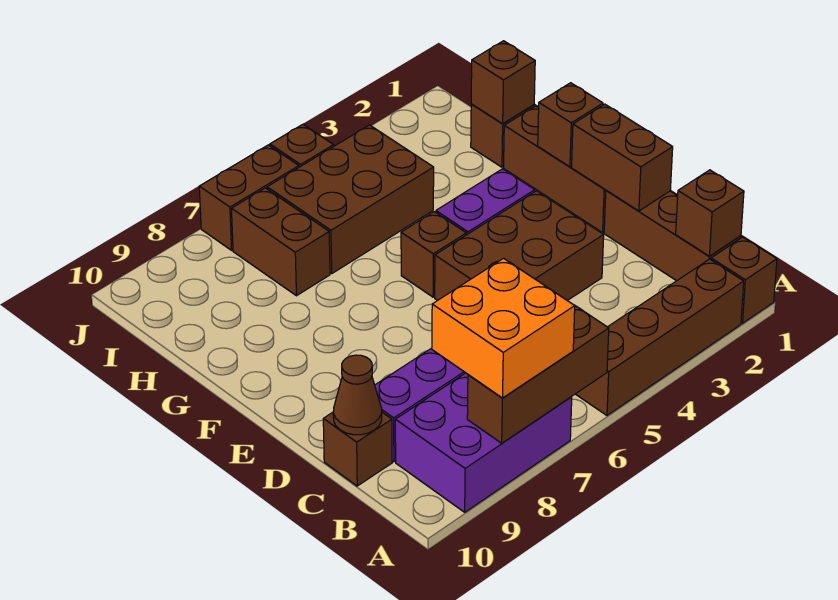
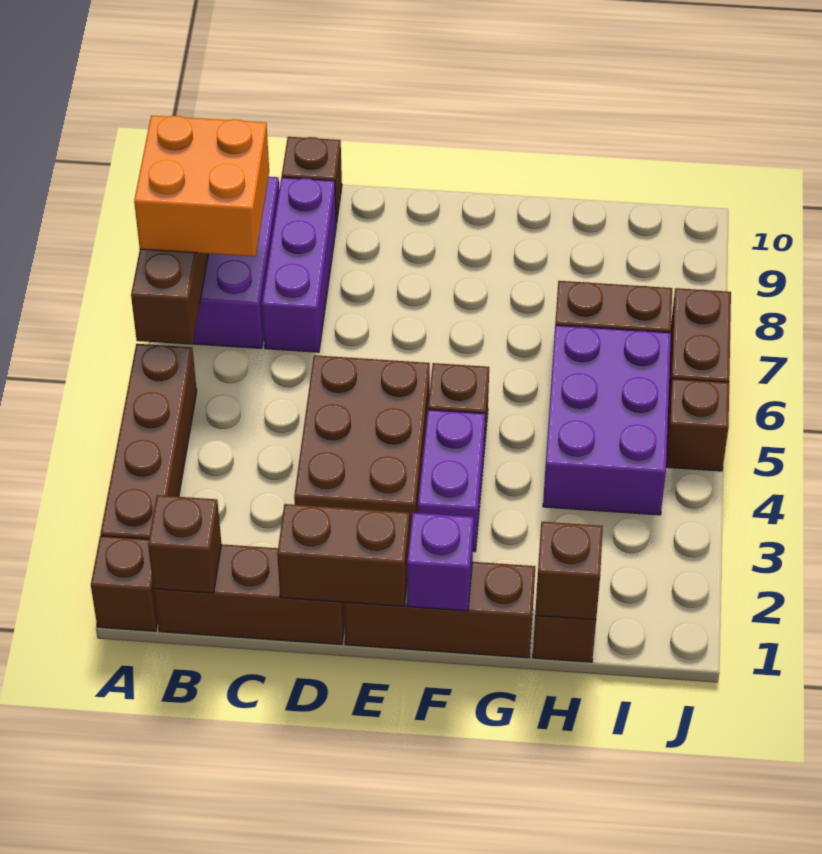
brown cone C10 level 2 -> none
brown brick F1 level 2 -> purple brick F1 level 2
brown brick H4:I6 level 1 -> purple brick H4:I6 level 1

